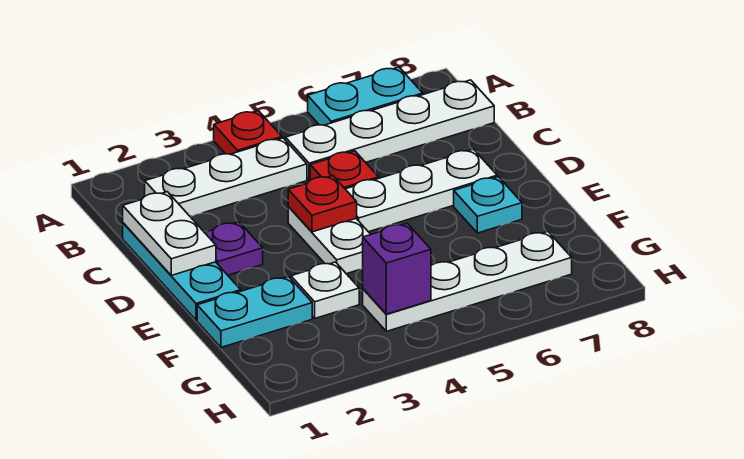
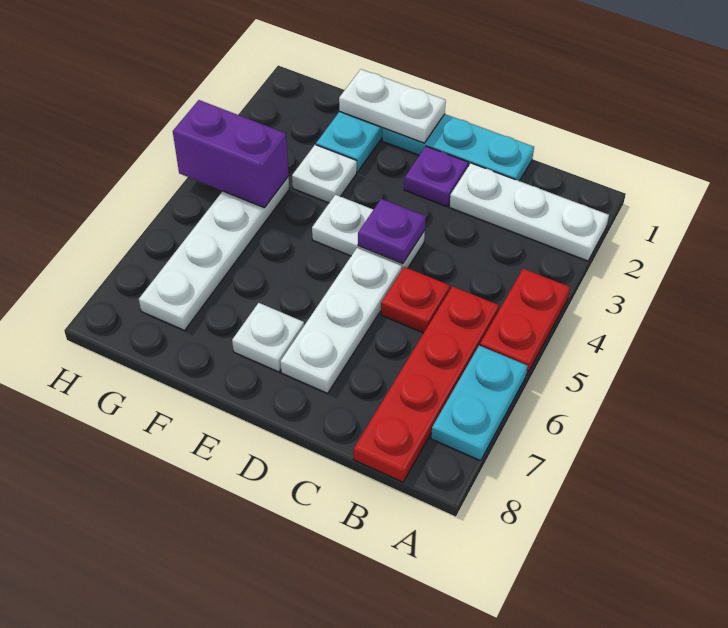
red plate A4 level 1 -> red plate A4:A5 level 1
white plate B2:B4 level 1 -> white plate A2:C2 level 1
white plate B5:B8 level 1 -> red plate B5:B8 level 1
white plate C1:D1 level 2 -> white plate E1:F1 level 2
red plate D4 level 2 -> purple plate D4 level 2
cyan plate E7 level 1 -> white plate E7 level 1
purple brick G4 level 2 -> purple brick G4:H4 level 2

